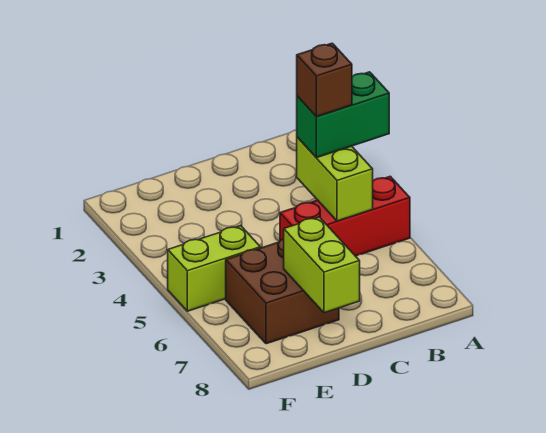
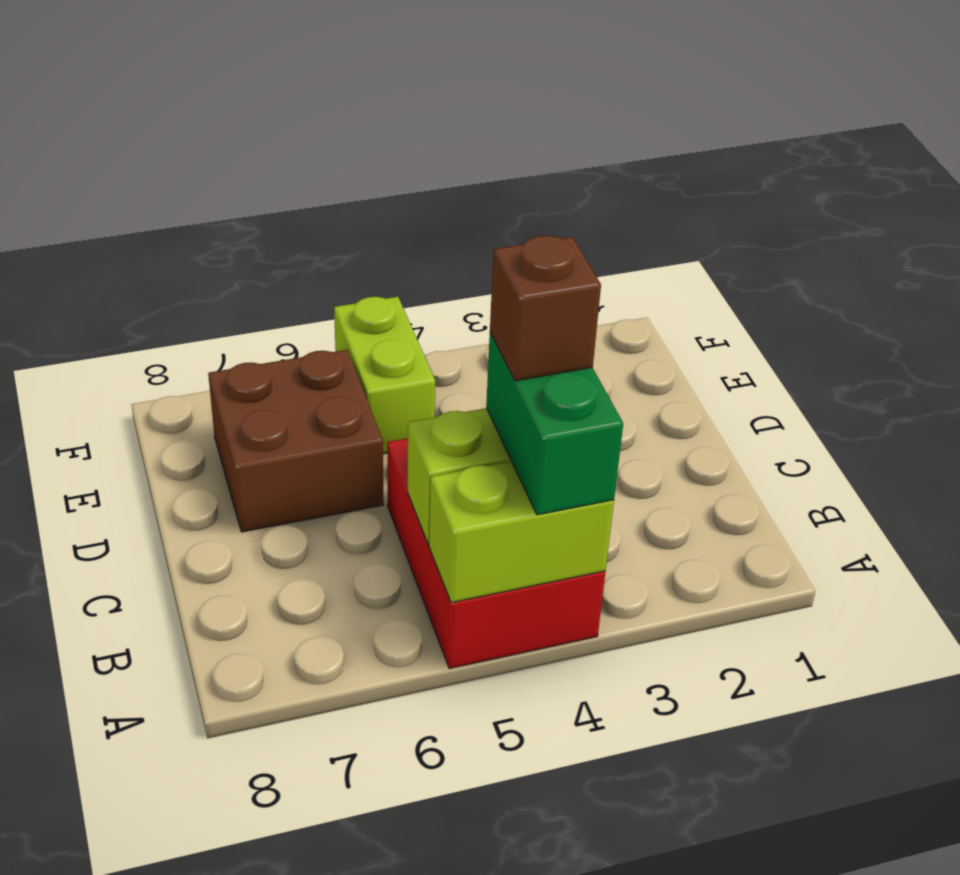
red brick A5:C5 level 1 -> red brick A4:C5 level 1
lime brick D7:D8 level 2 -> lime brick A4:A5 level 2

